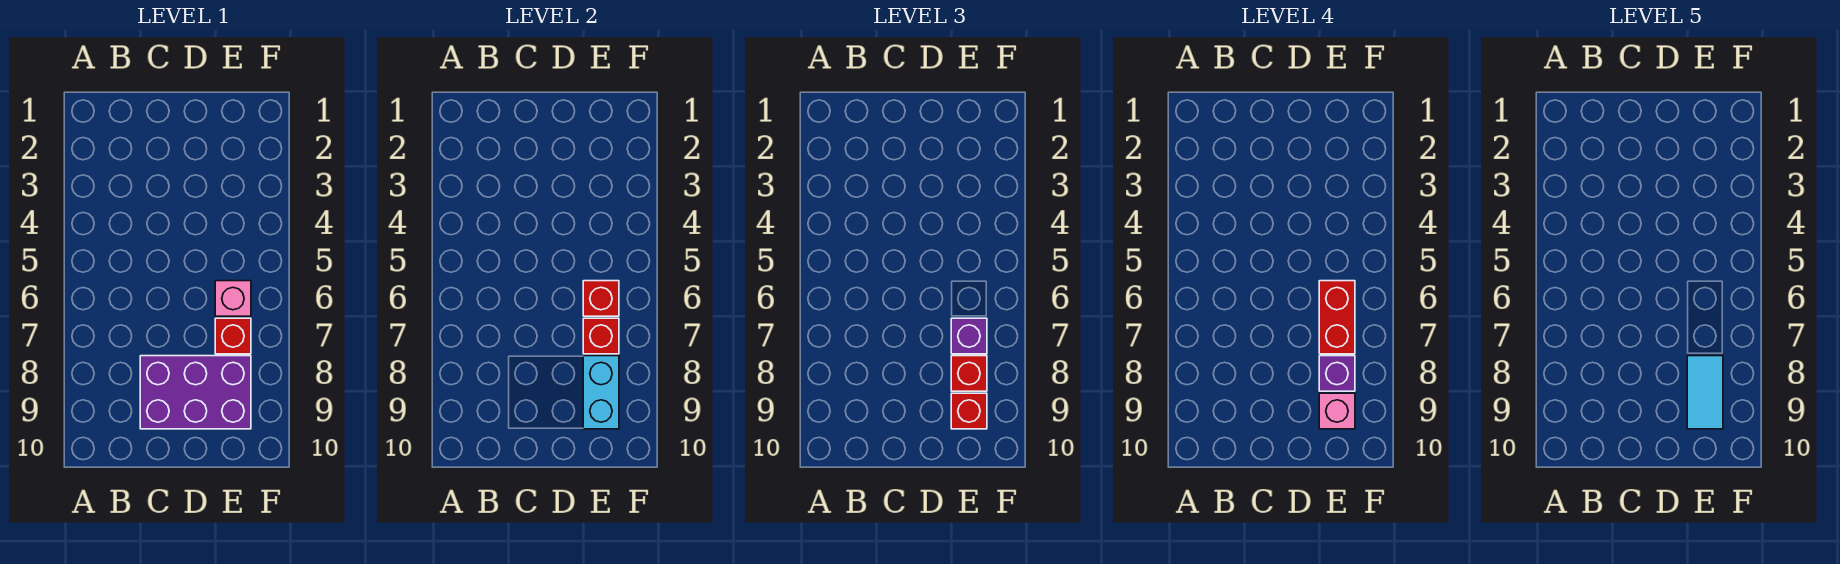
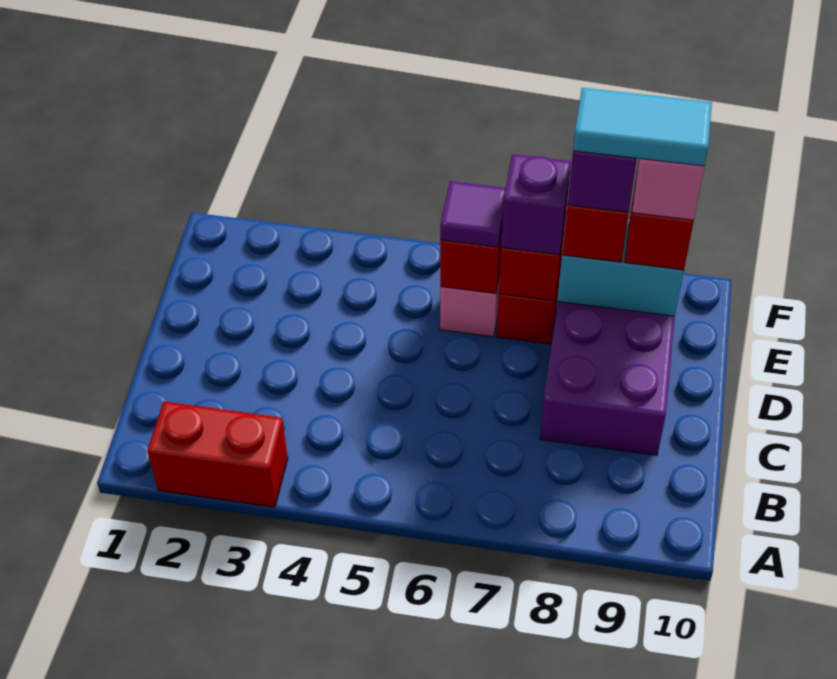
none -> purple tile E6 level 3
red brick E6:E7 level 4 -> red brick A2:A3 level 1

